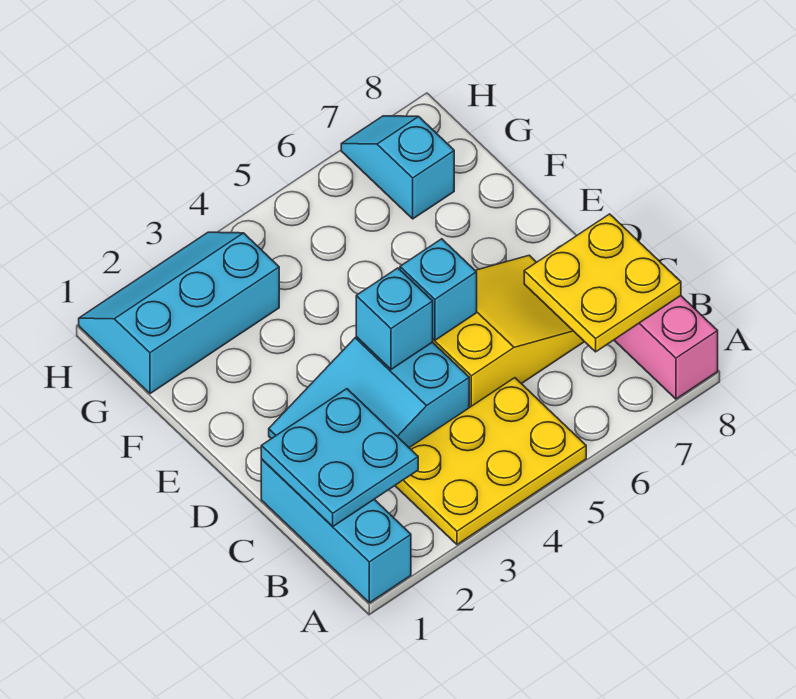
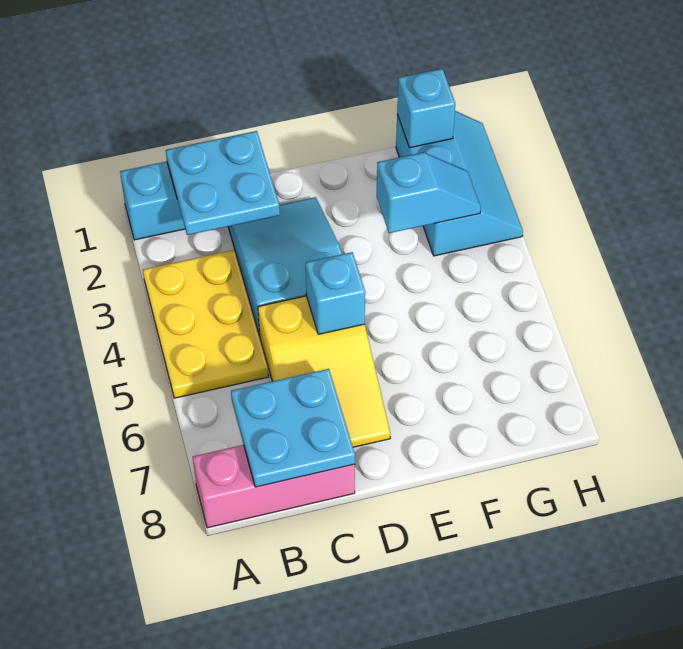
yellow plate B7:C8 level 2 -> cyan plate B7:C8 level 2
cyan brick D4 level 2 -> cyan brick G1 level 2
cyan slope G7:H7 level 1 top G -> cyan slope F3:G3 level 2 top F

